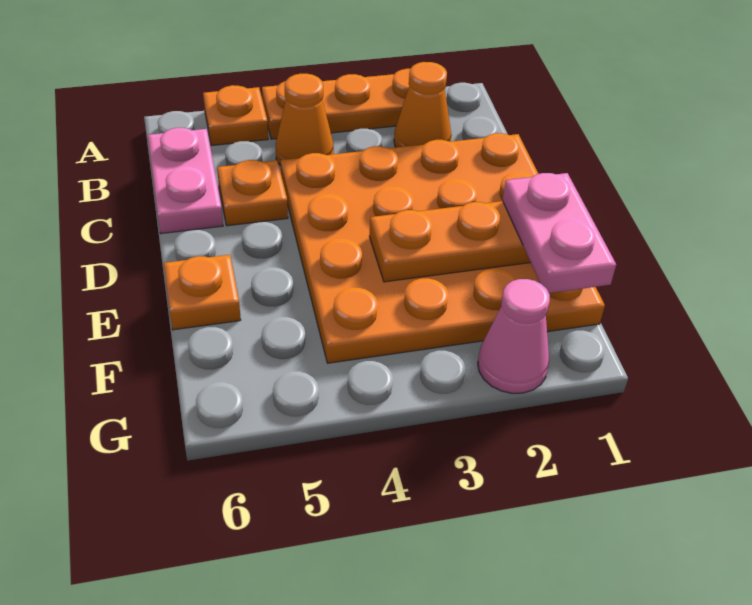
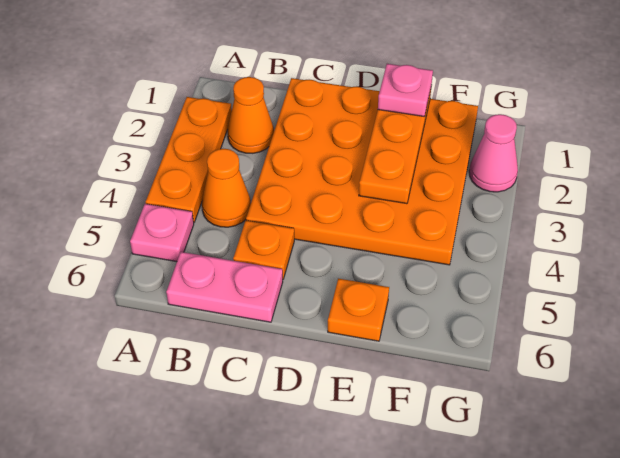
orange plate A5 level 1 -> pink plate A5 level 1
pink plate E1:F1 level 3 -> pink plate E1 level 3

